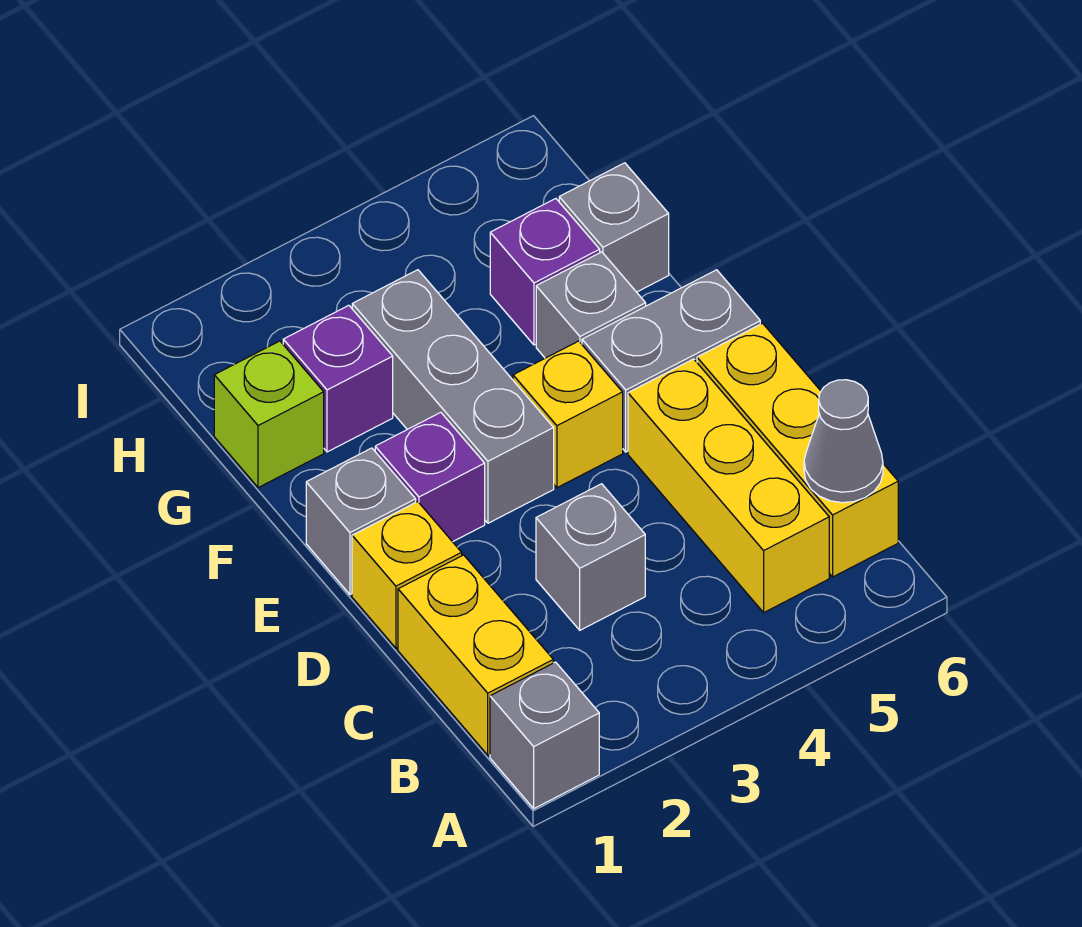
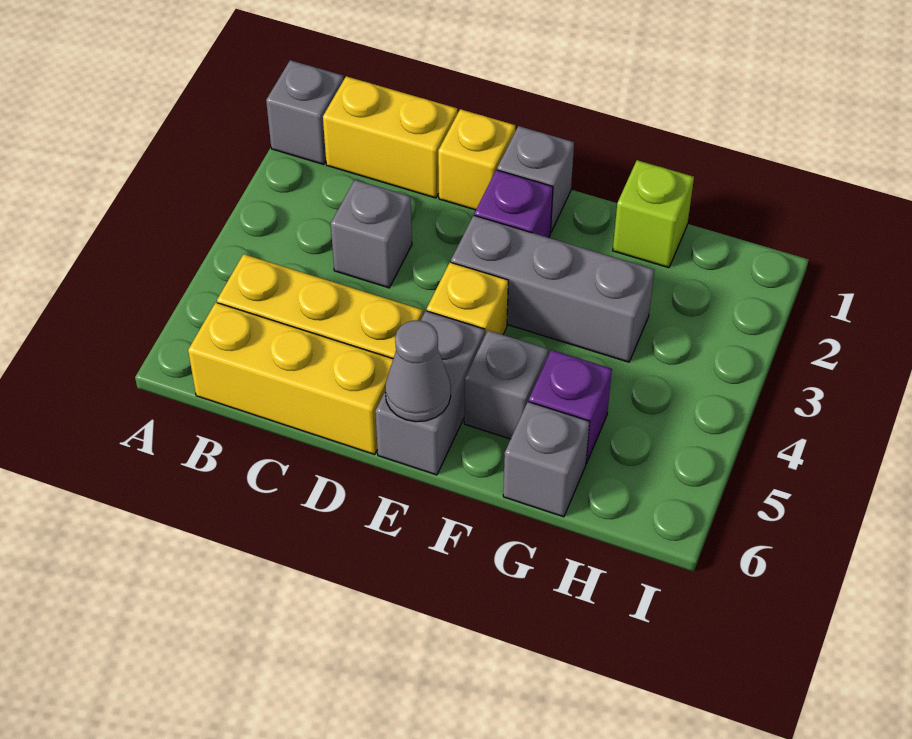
grey cone B6 level 2 -> grey cone E6 level 2
purple brick G2 level 1 -> none

